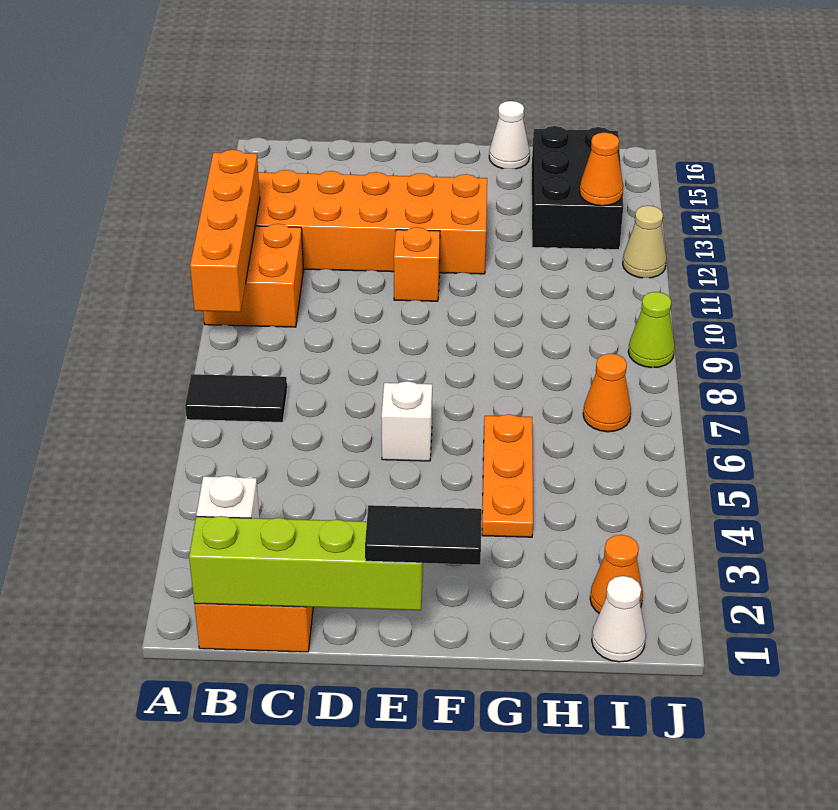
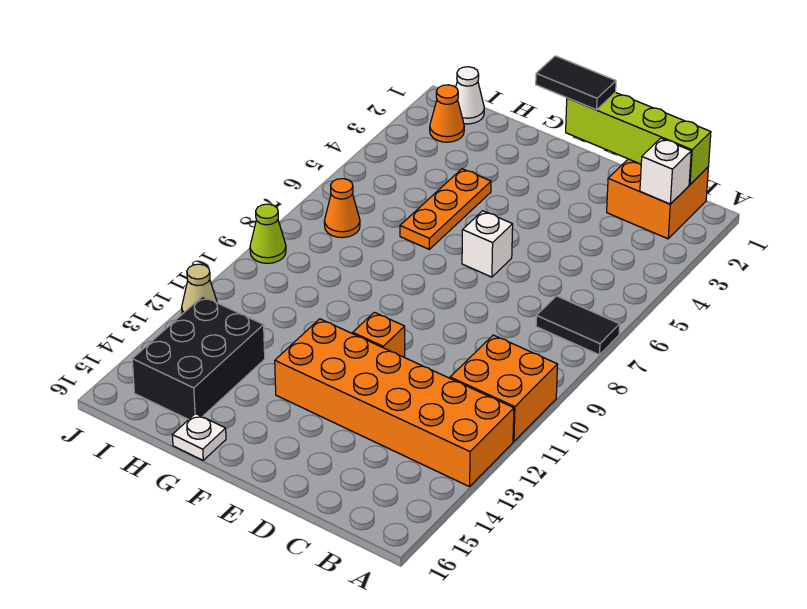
orange brick A9:A12 level 2 -> none
white cone G16 level 1 -> white plate G16 level 1
orange cone I13 level 2 -> none

